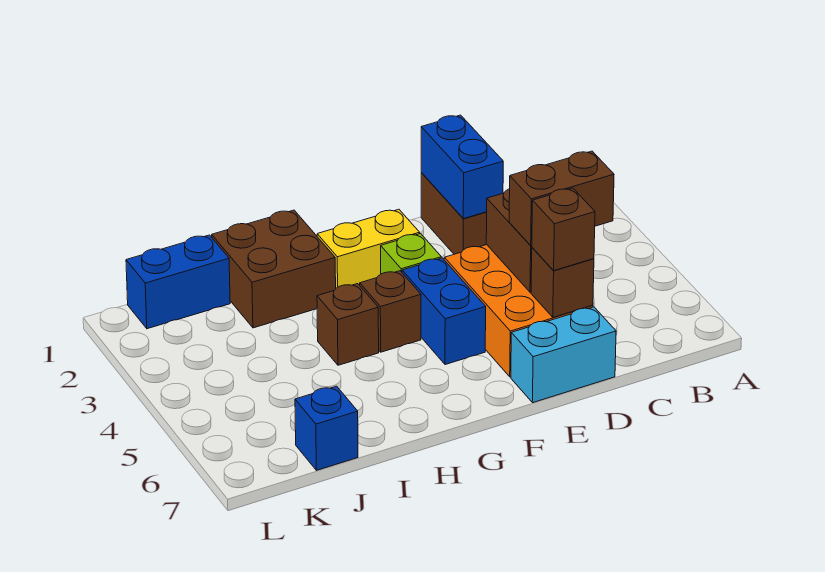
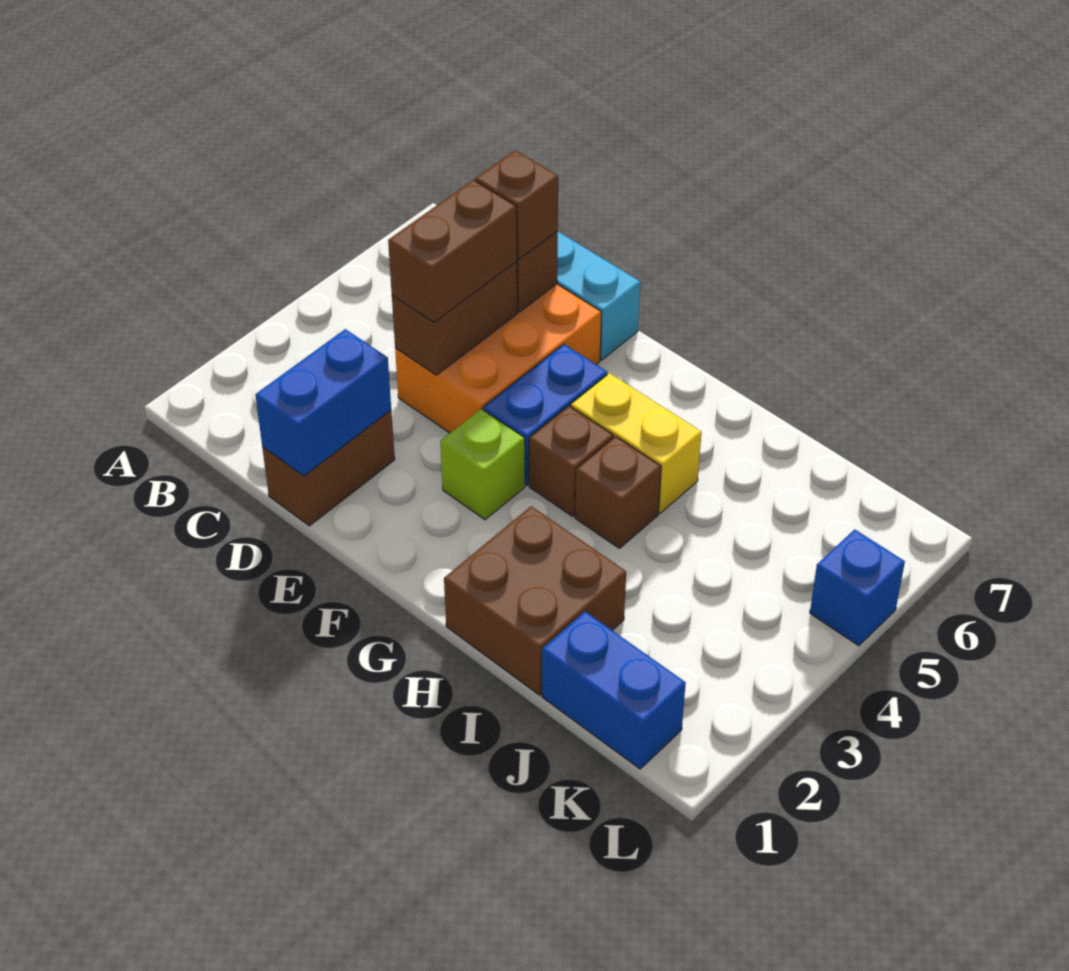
brown brick C5:D5 level 3 -> brown brick D4:D5 level 3
yellow brick F2:G2 level 1 -> yellow brick G5:H5 level 1
blue brick J7 level 1 -> blue brick L5 level 1

